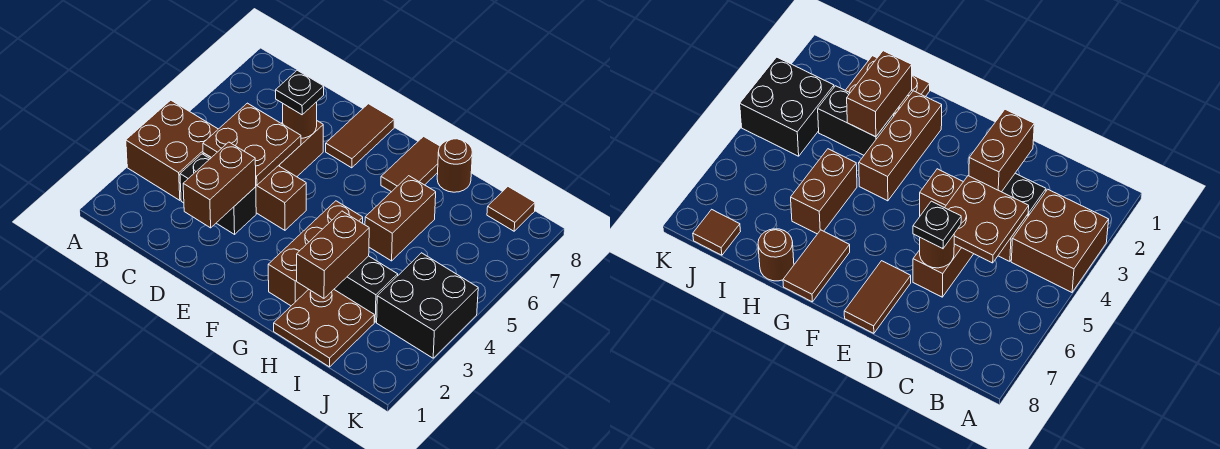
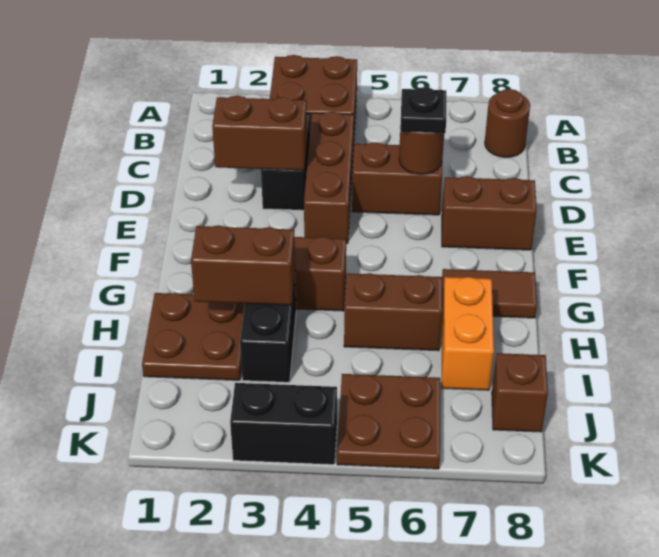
brown plate C4:D5 level 2 -> brown plate J5:K6 level 1
brown tile E7:E8 level 1 -> brown brick E7:E8 level 1
none -> orange brick H7:I7 level 1
brown round brick H8 level 1 -> brown round brick B8 level 1
black brick J3:K4 level 1 -> black brick K3:K4 level 1
brown tile J8 level 1 -> brown brick J8 level 1

